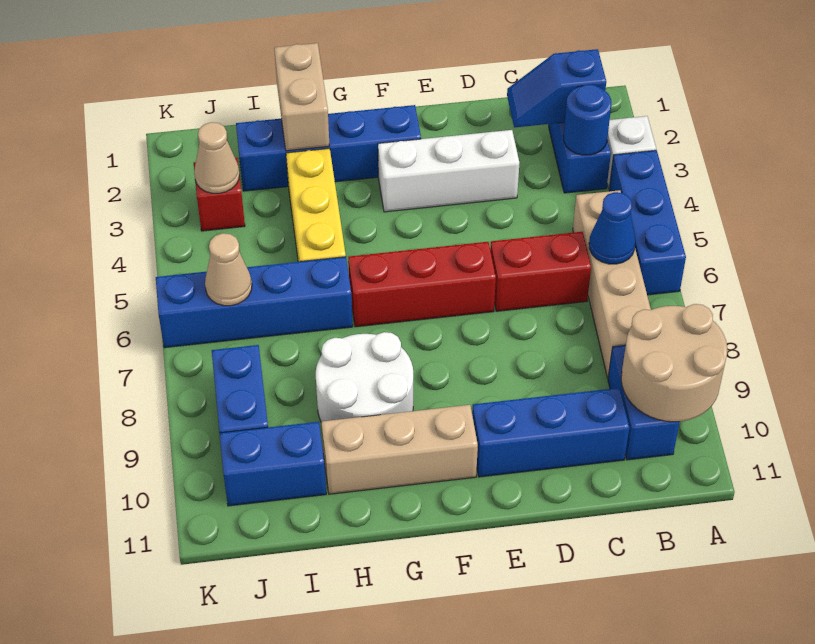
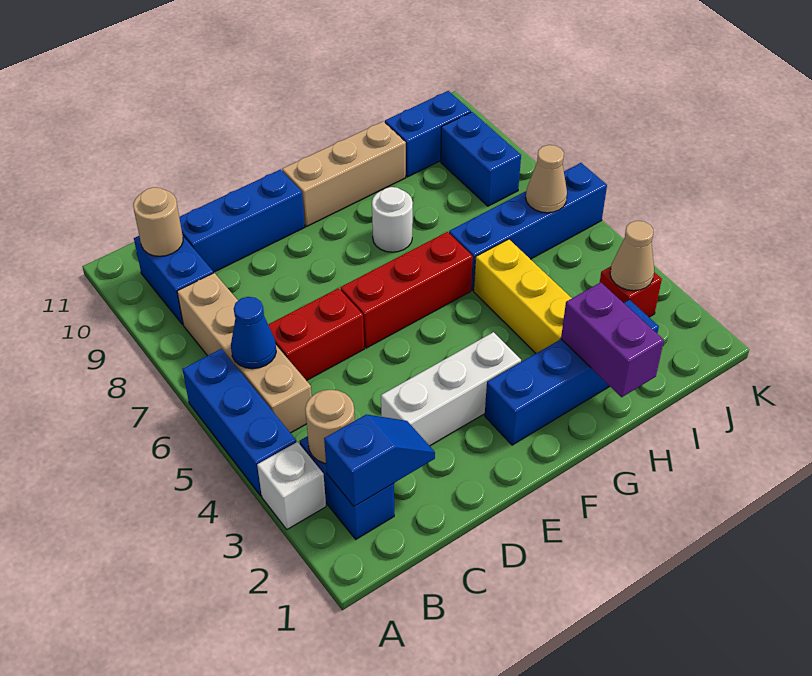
tan round brick A9:B10 level 2 -> tan round brick B10 level 2
blue round brick B3 level 2 -> tan round brick B3 level 2
white round brick G8:H9 level 1 -> white round brick G8 level 1
tan brick H1:H2 level 2 -> purple brick H1:H2 level 2

